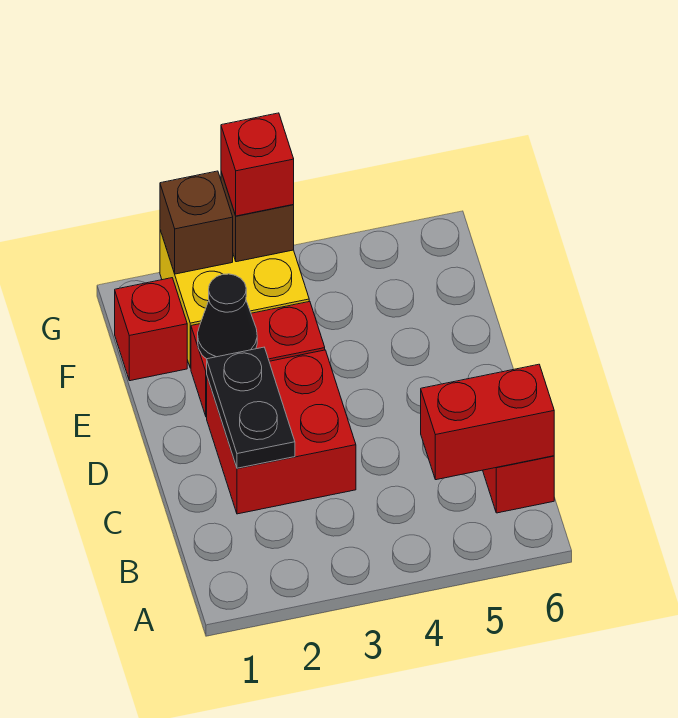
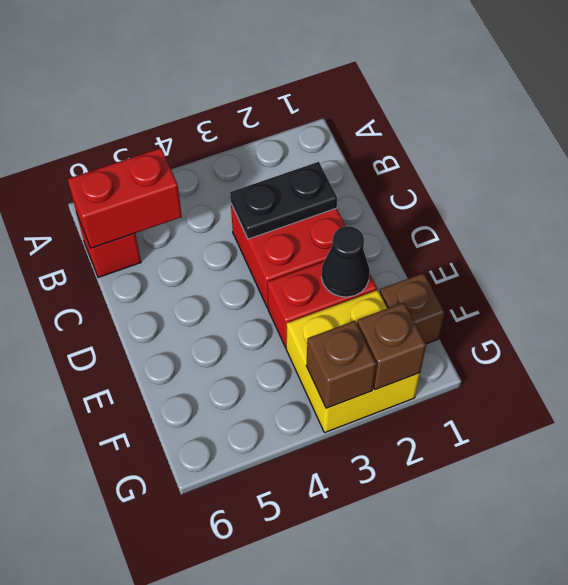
black plate C2:D2 level 2 -> black plate C2:C3 level 2
red brick F1 level 1 -> brown brick F1 level 1
red brick G3 level 3 -> none

